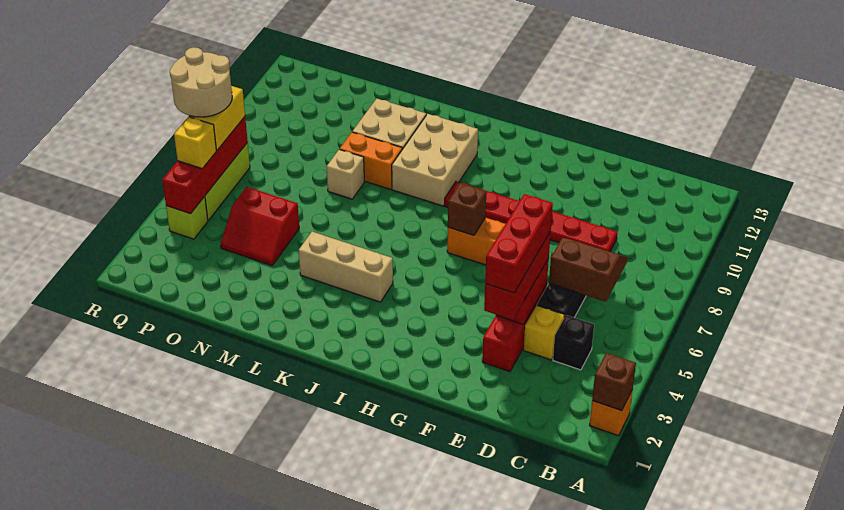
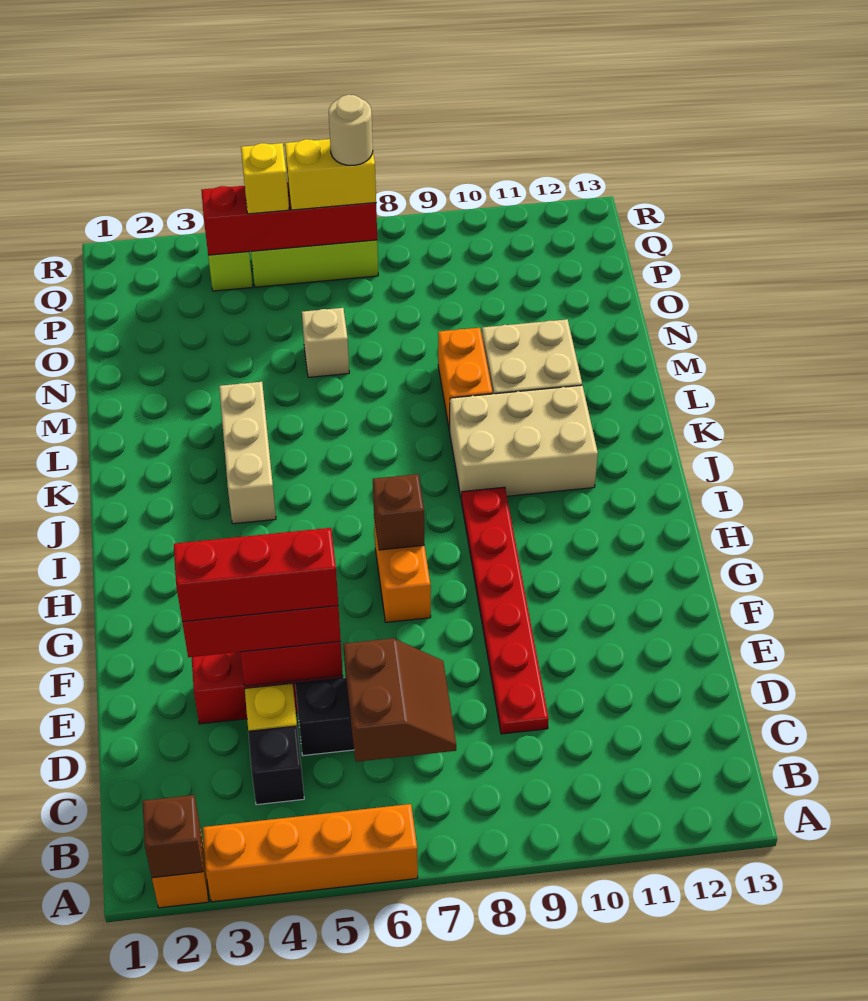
none -> orange brick A3:A6 level 1
tan brick M8 level 1 -> tan brick N6 level 1
red slope N4:O5 level 1 top 5 -> none
tan round brick Q6:R7 level 4 -> tan round brick Q7 level 4

